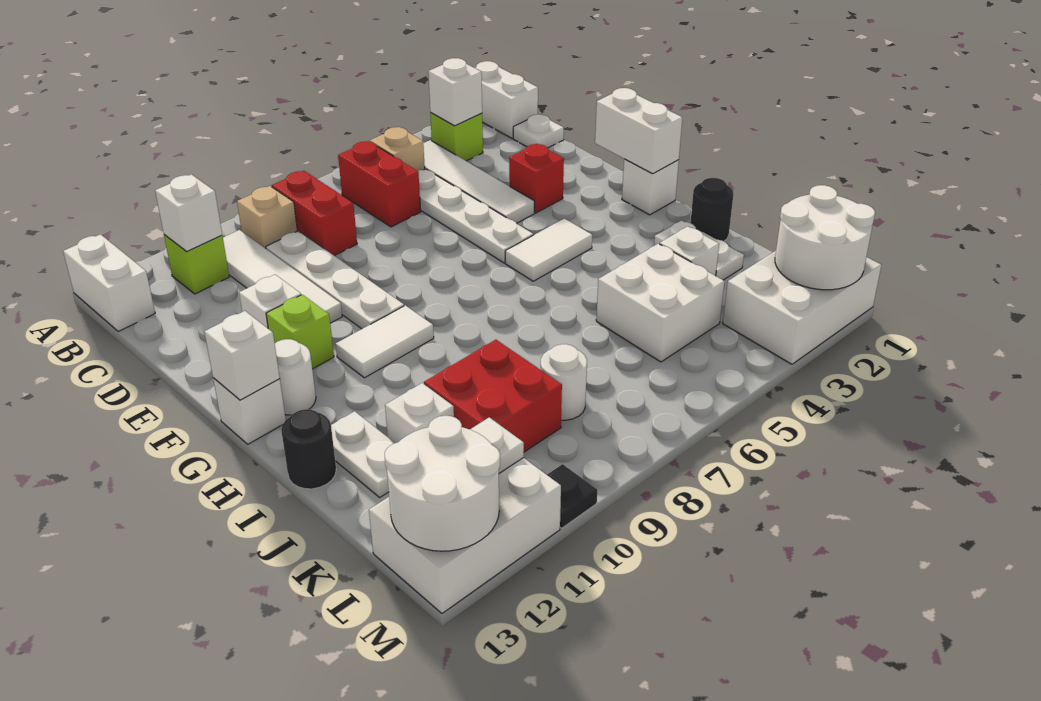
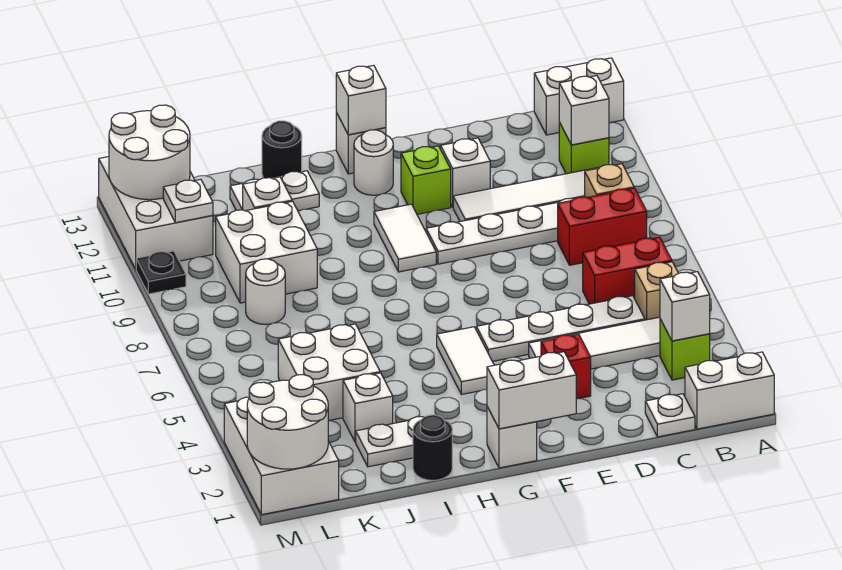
red brick J9:K10 level 1 -> white brick J9:K10 level 1

